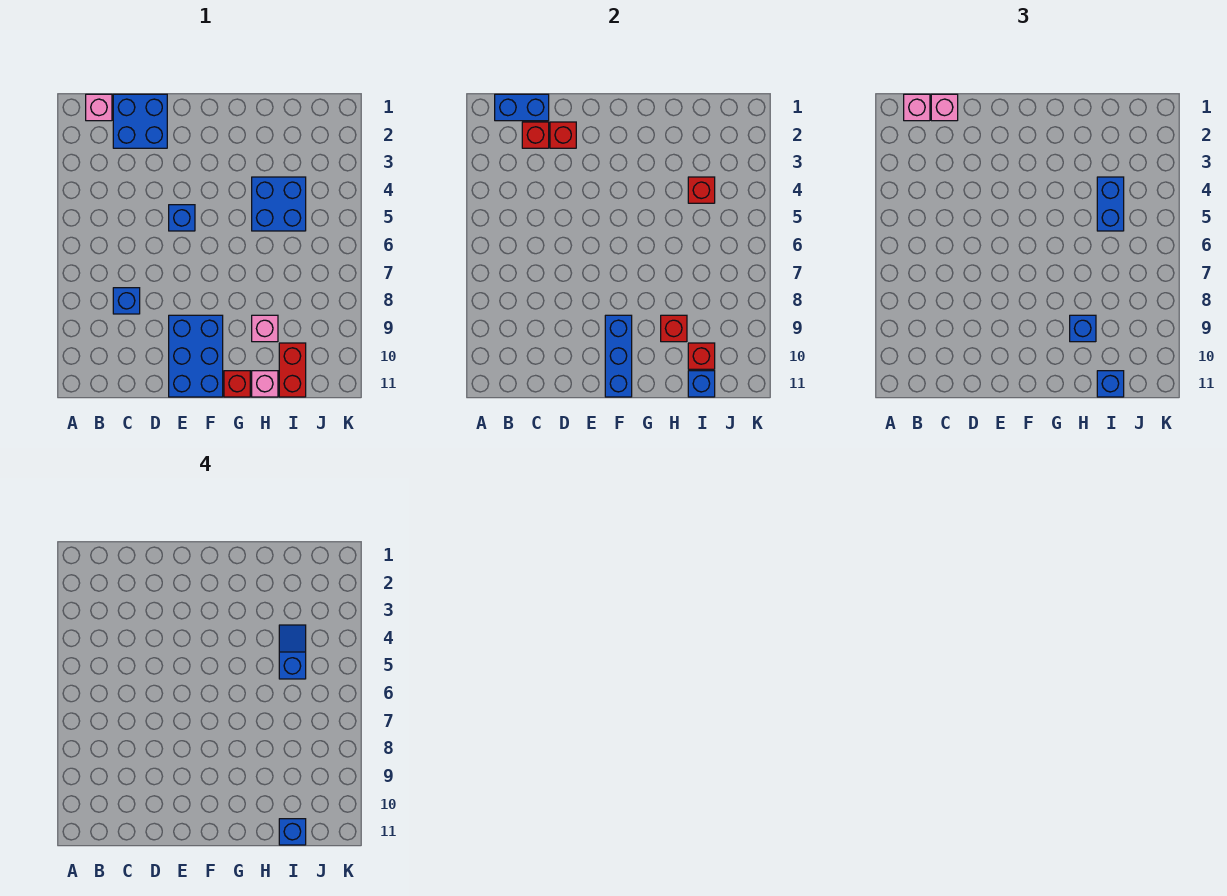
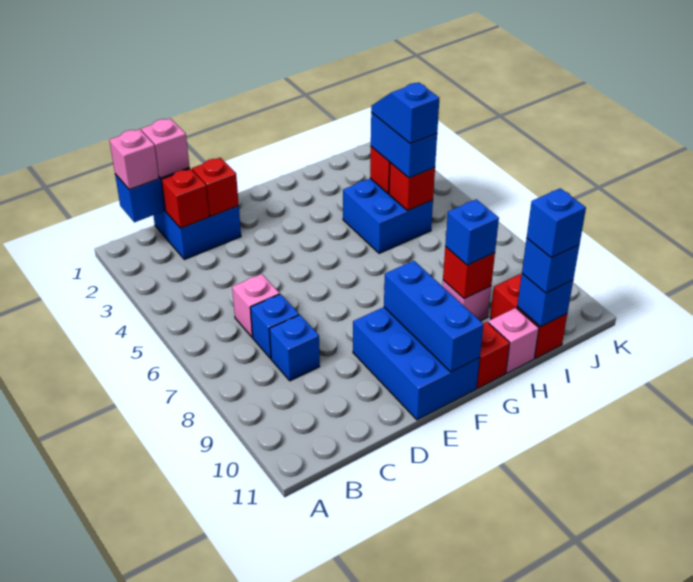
pink brick B1 level 1 -> pink brick C6 level 1
blue brick E5 level 1 -> blue brick C7 level 1
red brick I10 level 2 -> red brick I5 level 2

